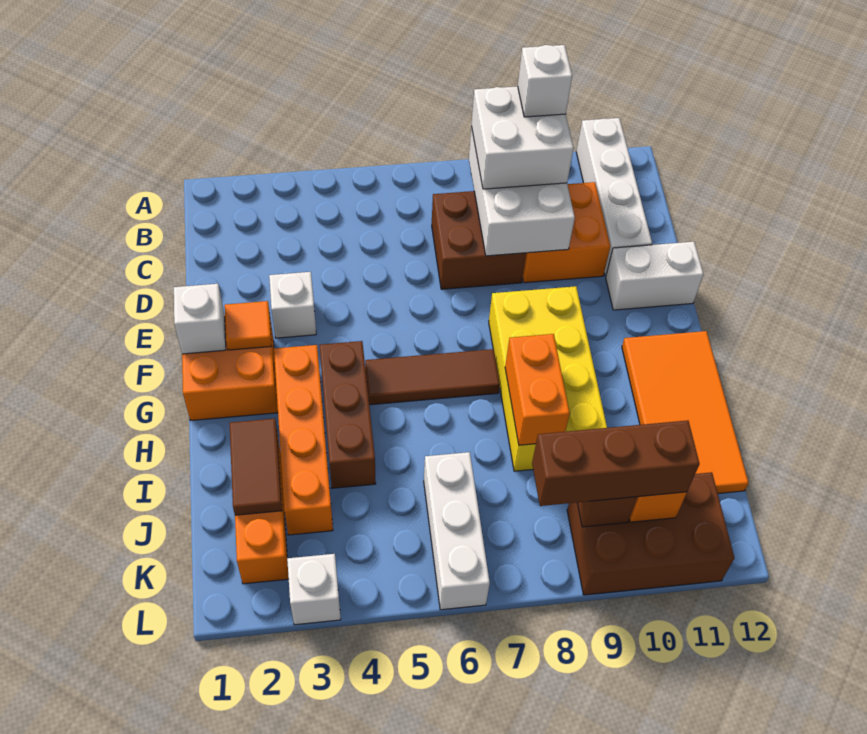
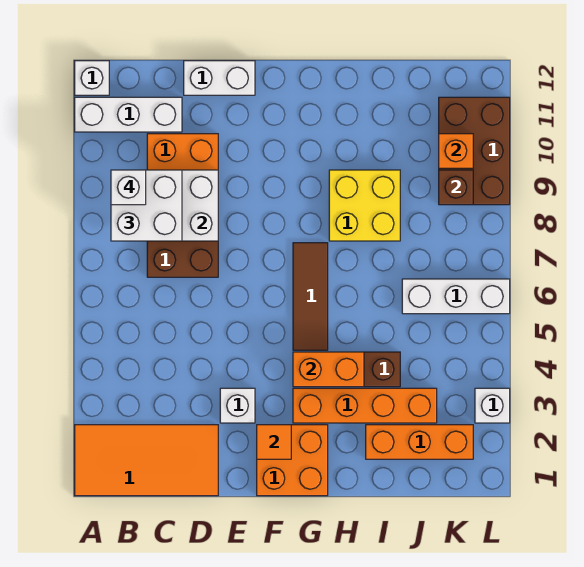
white brick A11:D11 level 1 -> white brick A11:C11 level 1
white brick E11:E12 level 1 -> white brick D12:E12 level 1
white brick F1 level 2 -> white brick A12 level 1
yellow brick F8:I9 level 1 -> yellow brick H8:I9 level 1
orange tile G11:J12 level 1 -> orange tile A1:D2 level 1
orange brick H8:I8 level 2 -> orange brick G4:H4 level 2
brown tile I2:J2 level 2 -> none
brown brick K8:K10 level 3 -> none

